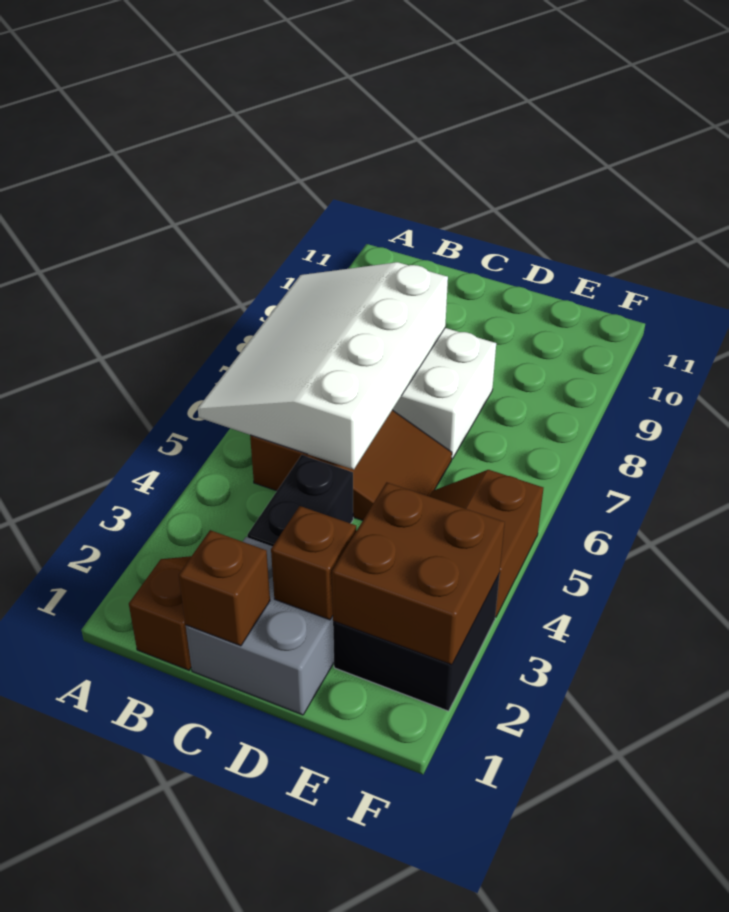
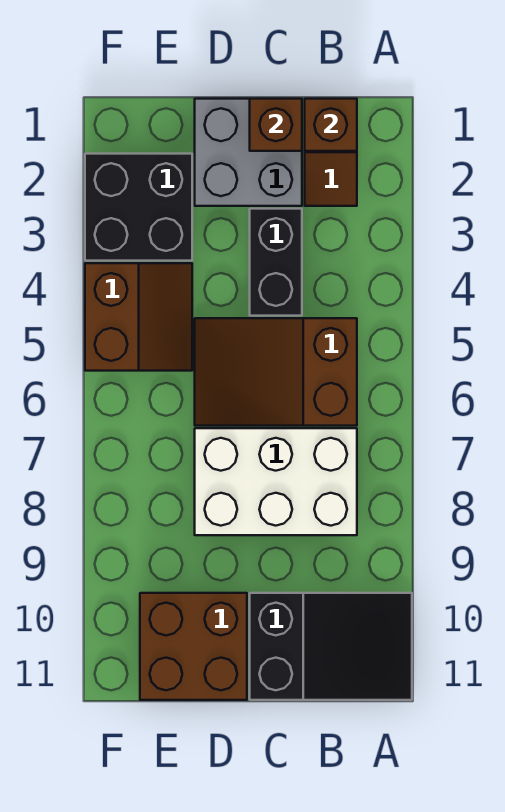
white slope A5:C8 level 2 top C -> none
none -> black slope A10:C11 level 1 top C
brown brick D2 level 2 -> brown brick B1 level 2
brown brick E2:F3 level 2 -> brown brick D10:E11 level 1

